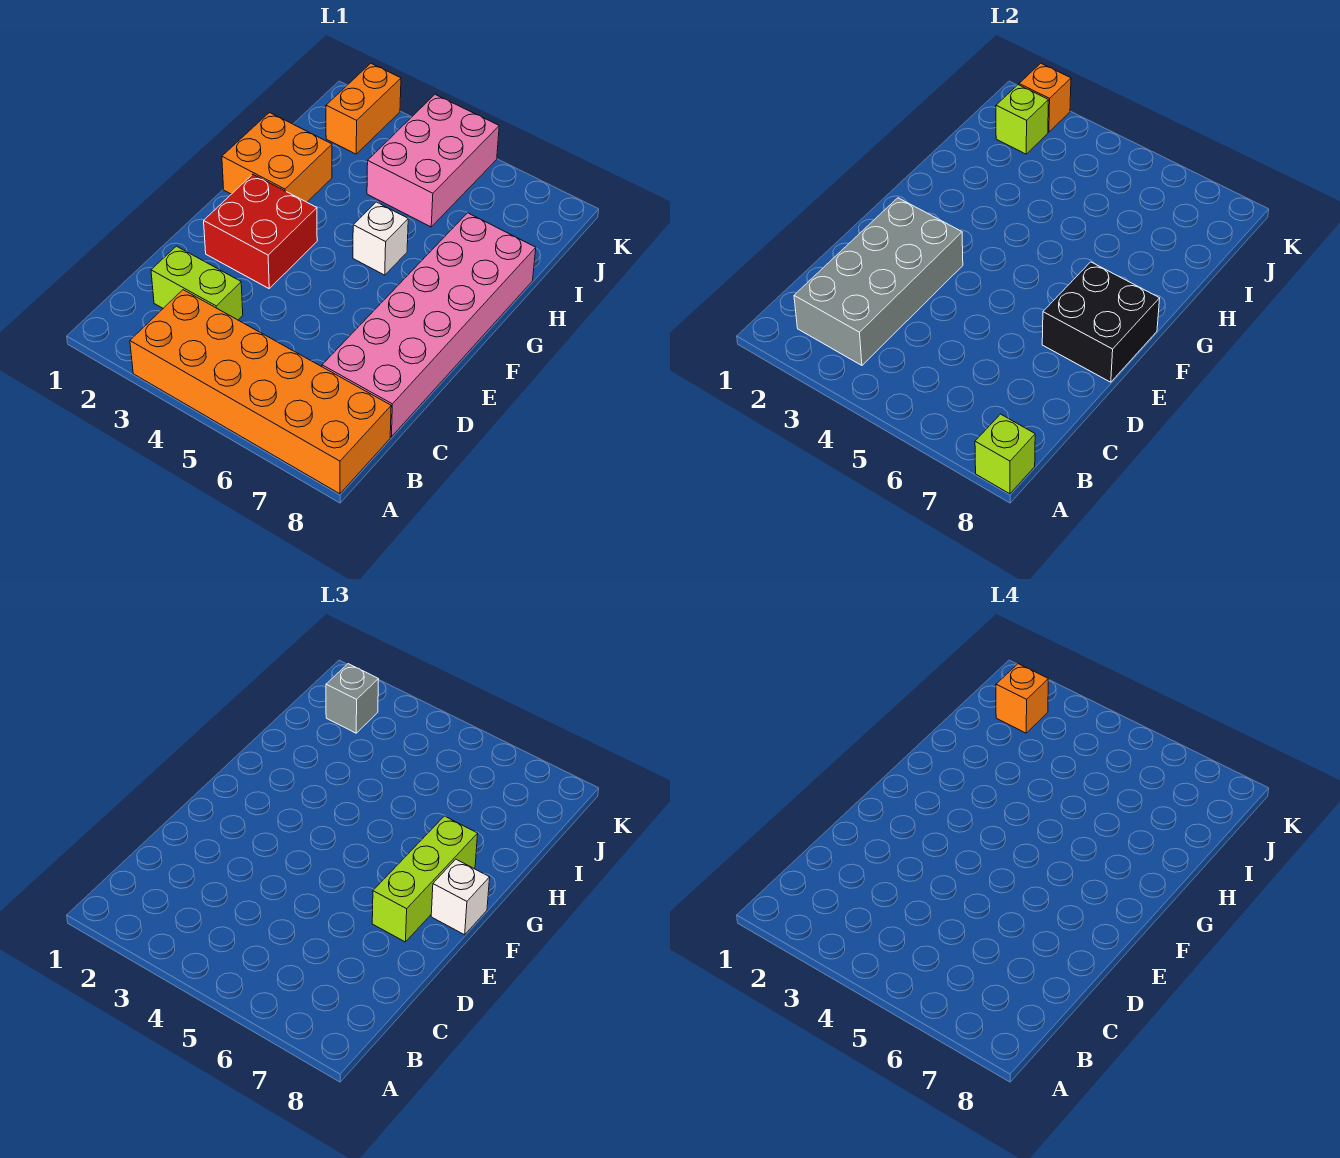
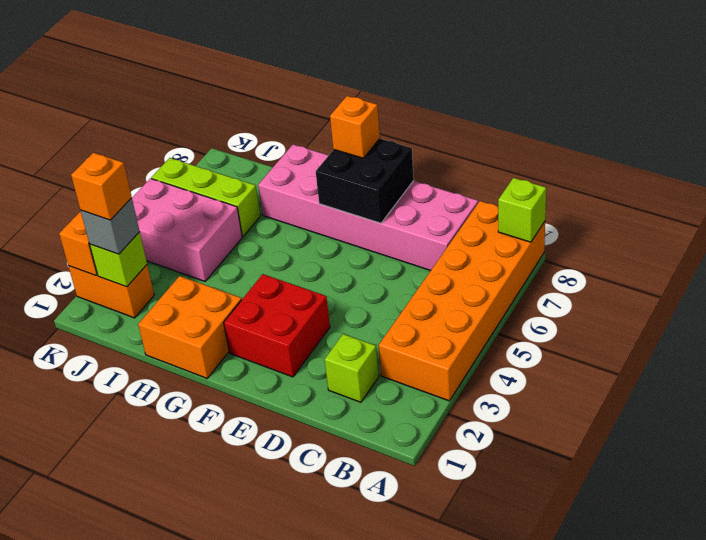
grey brick B2:E3 level 2 -> none
lime brick C2:C3 level 1 -> lime brick C2 level 1
lime brick E7:G7 level 3 -> lime brick I6:K6 level 1
white brick F8 level 3 -> orange brick F8 level 3
white brick G5 level 1 -> none

